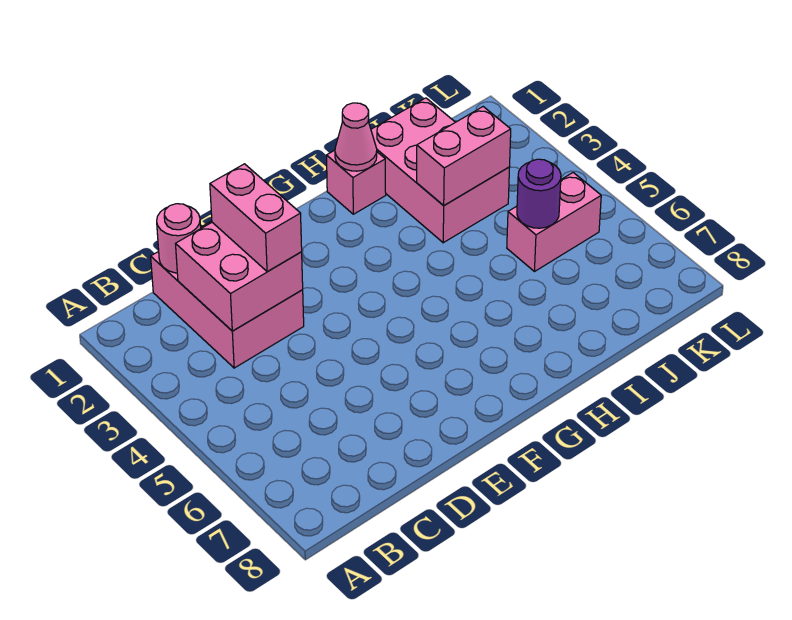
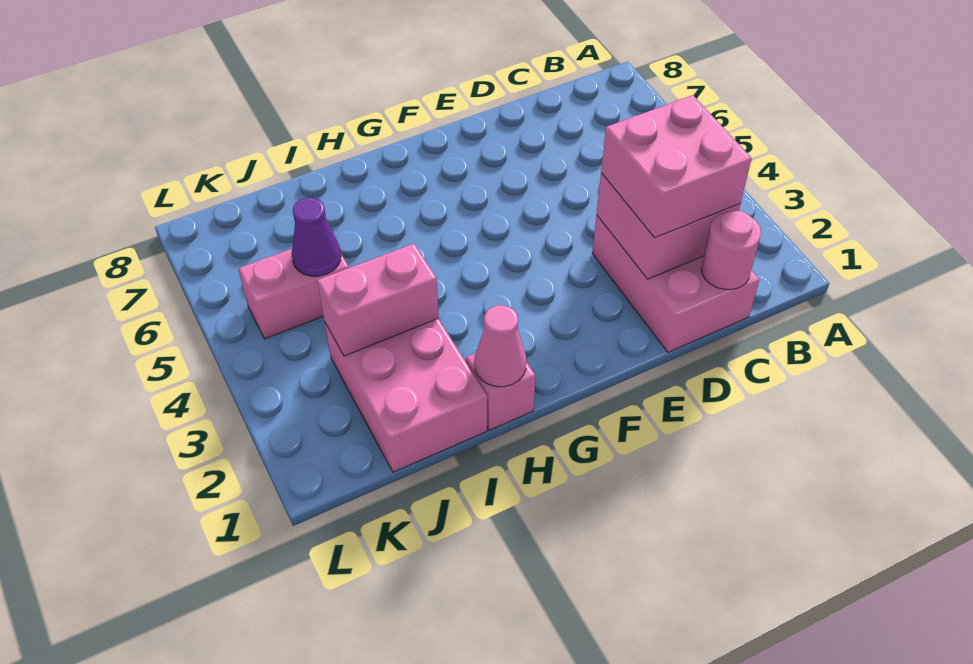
pink brick D2:D3 level 3 -> pink brick C2:D3 level 3
purple round brick J5 level 2 -> purple cone J5 level 2

